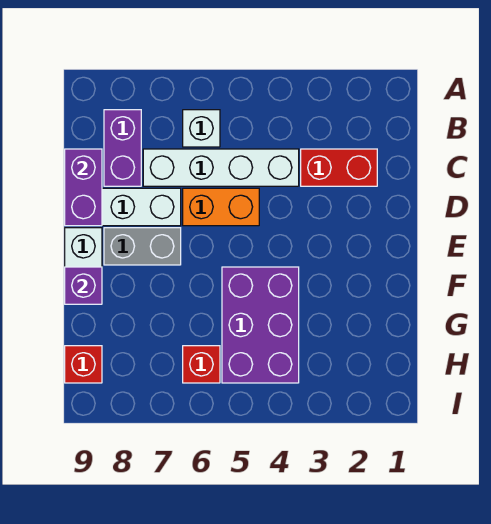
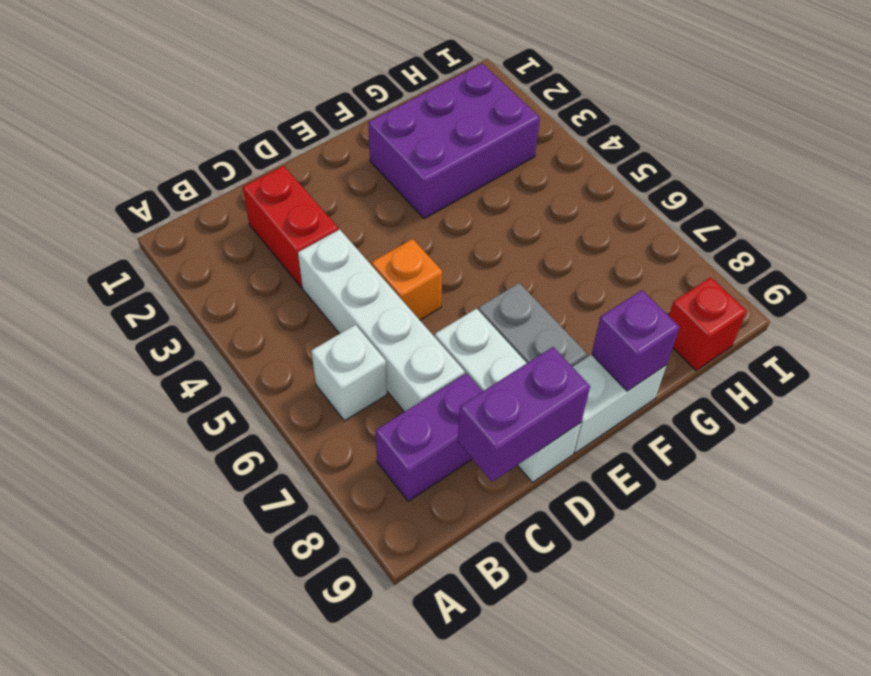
orange brick D5:D6 level 1 -> orange brick D5 level 1
purple brick F4:H5 level 1 -> purple brick F2:H3 level 1
red brick H6 level 1 -> none

